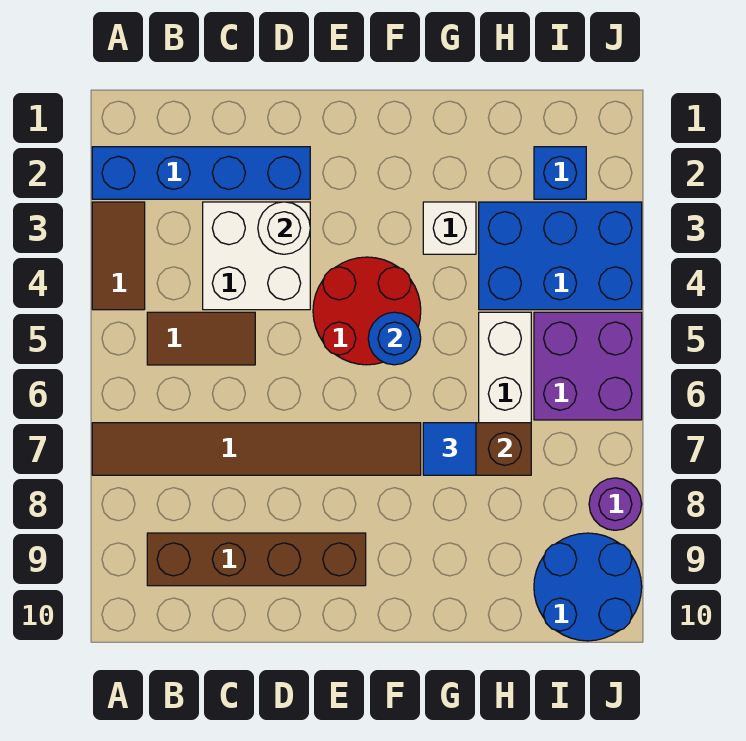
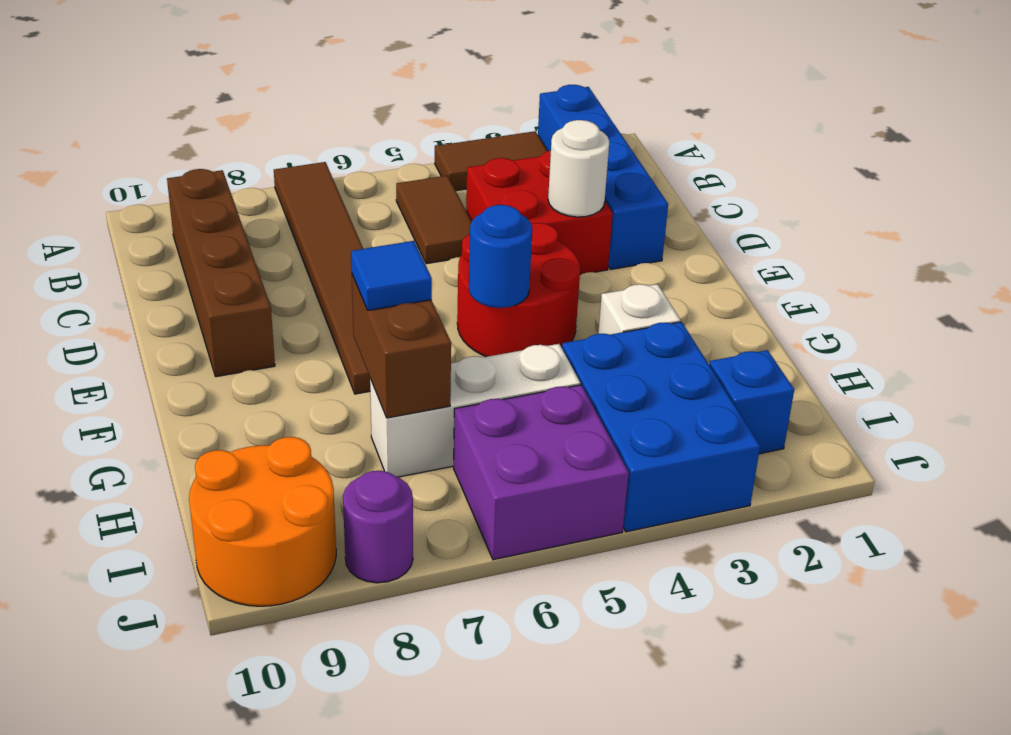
white brick C3:D4 level 1 -> red brick C3:D4 level 1
blue round brick I9:J10 level 1 -> orange round brick I9:J10 level 1

